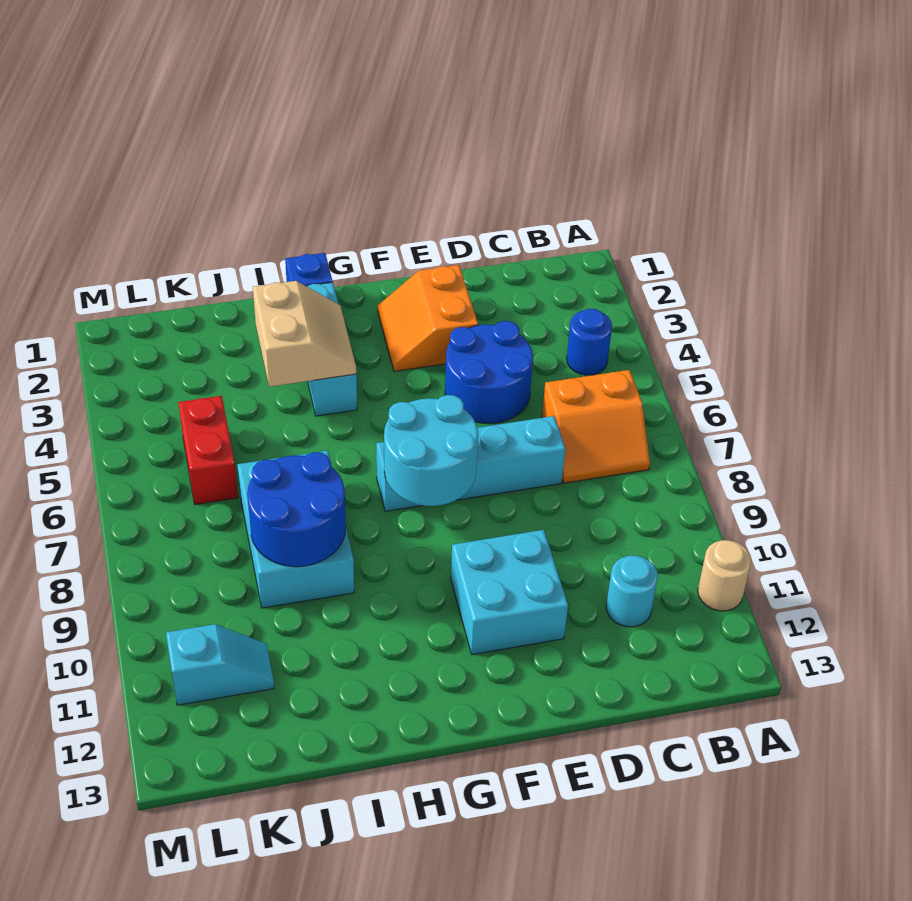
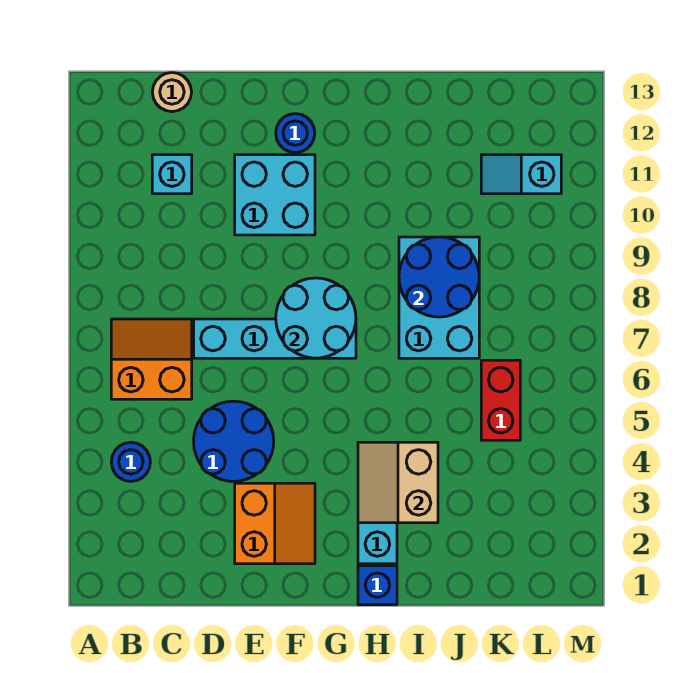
tan round brick A11 level 1 -> tan round brick C13 level 1
cyan round brick C11 level 1 -> cyan brick C11 level 1
none -> blue round brick F12 level 1

